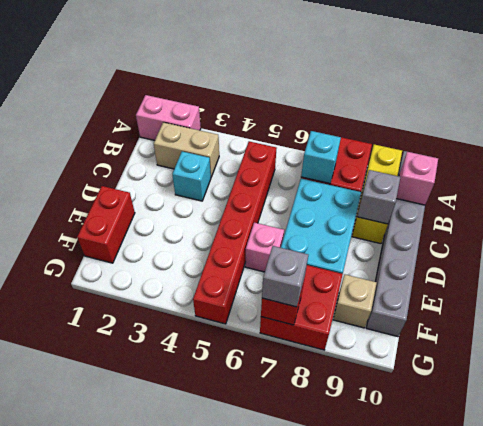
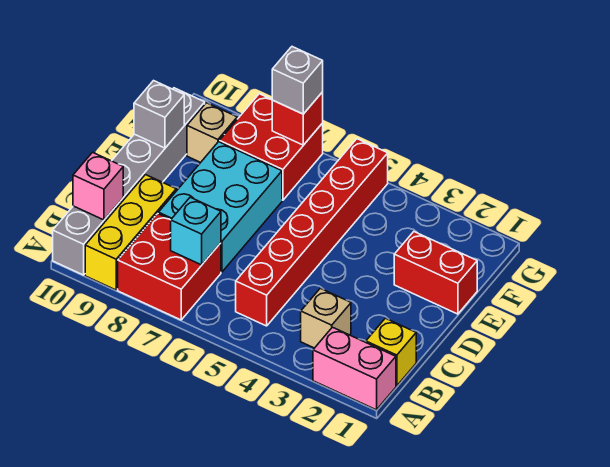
none -> yellow brick B1 level 1
tan brick B2:B3 level 1 -> tan brick B3 level 1
cyan brick C3 level 1 -> none
grey brick C9 level 2 -> grey brick E10 level 2
red brick E1:F1 level 1 -> red brick E1:E2 level 1
pink brick E6 level 1 -> none

